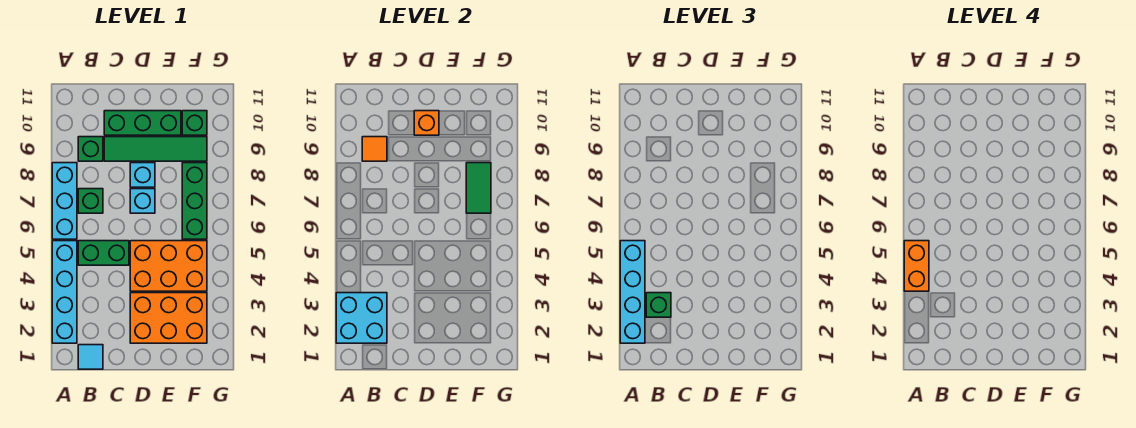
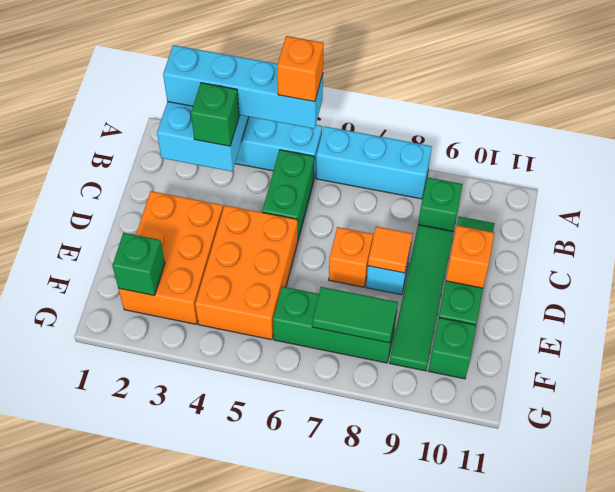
orange brick A4:A5 level 4 -> orange brick A5 level 4
cyan tile B1 level 1 -> none
green brick B7 level 1 -> green brick F2 level 2
orange tile B9 level 2 -> orange tile D8 level 2
cyan brick D7 level 1 -> orange brick D7 level 1

